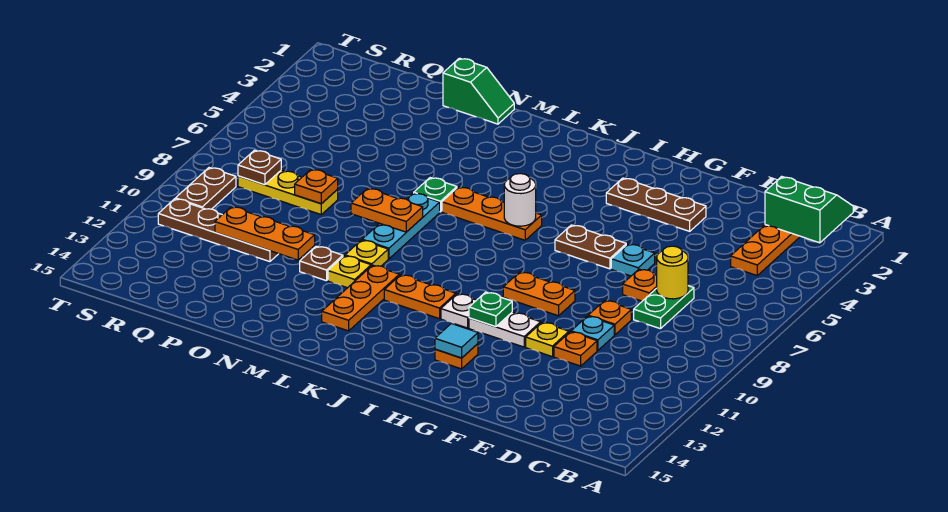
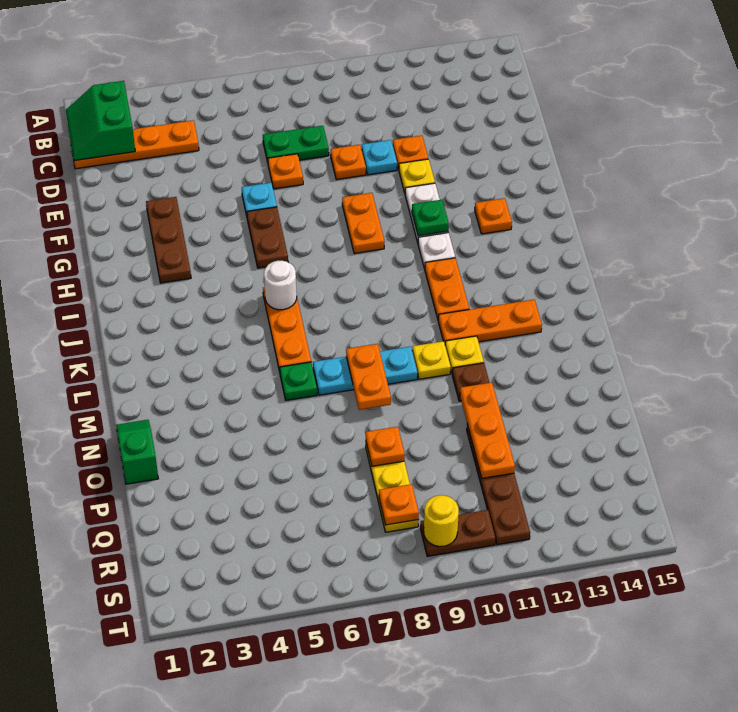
yellow round brick D7 level 2 -> yellow round brick S9 level 2
cyan tile H13 level 2 -> none
brown plate R8 level 2 -> orange plate R8 level 2

